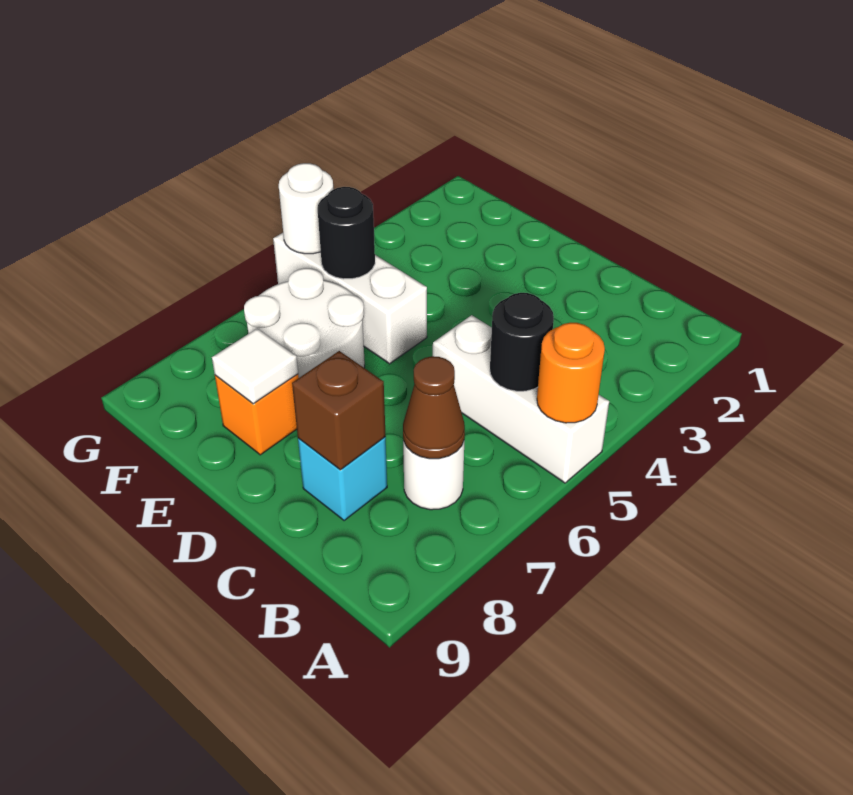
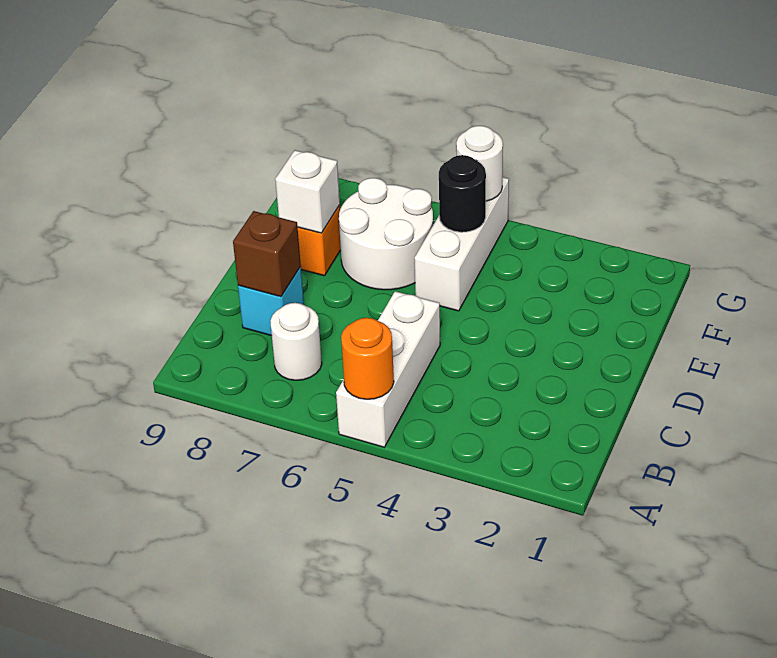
black round brick B5 level 2 -> none
brown cone B7 level 2 -> none
white tile E8 level 2 -> white brick E8 level 2

